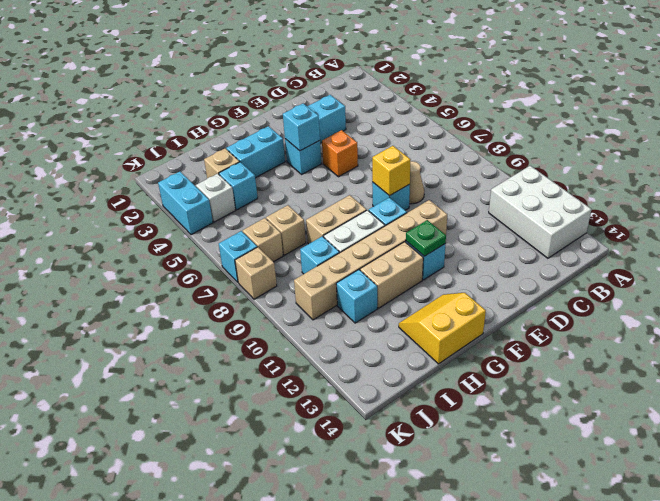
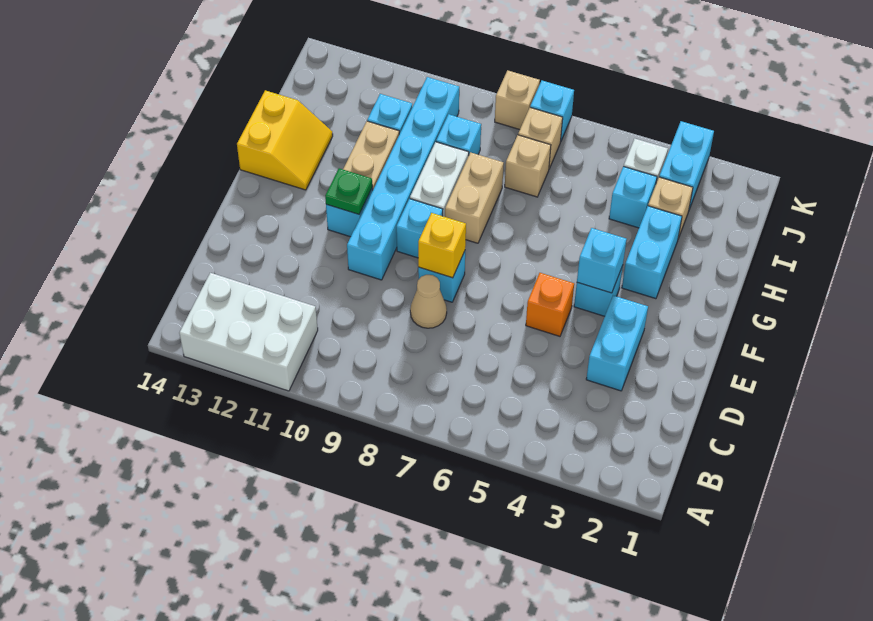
tan brick E10:J10 level 1 -> cyan brick E10:J10 level 1
cyan brick K3:K4 level 1 -> cyan brick J3:K3 level 1

